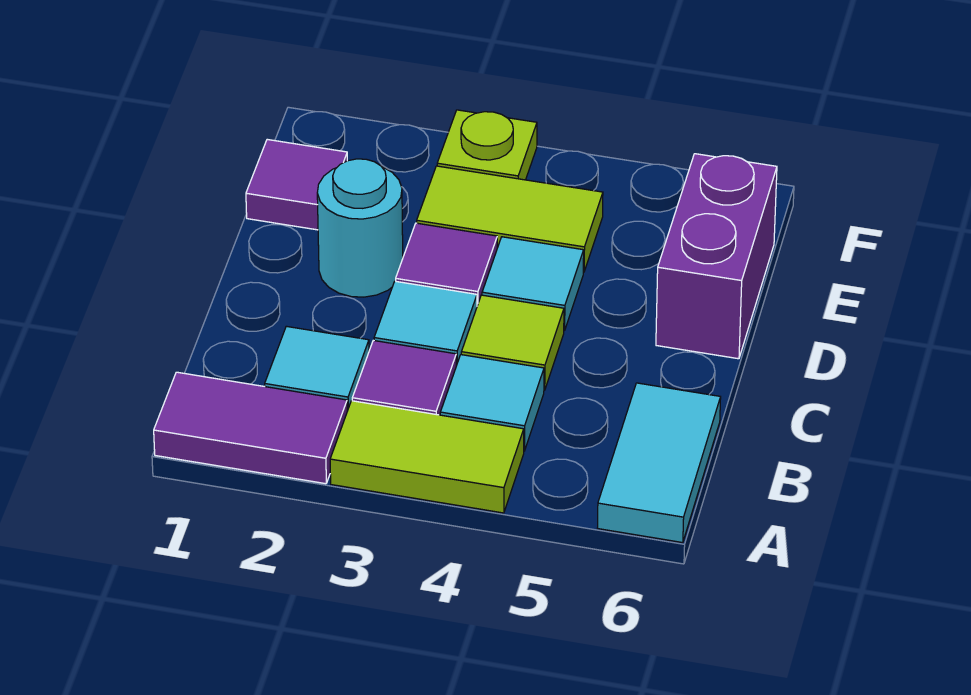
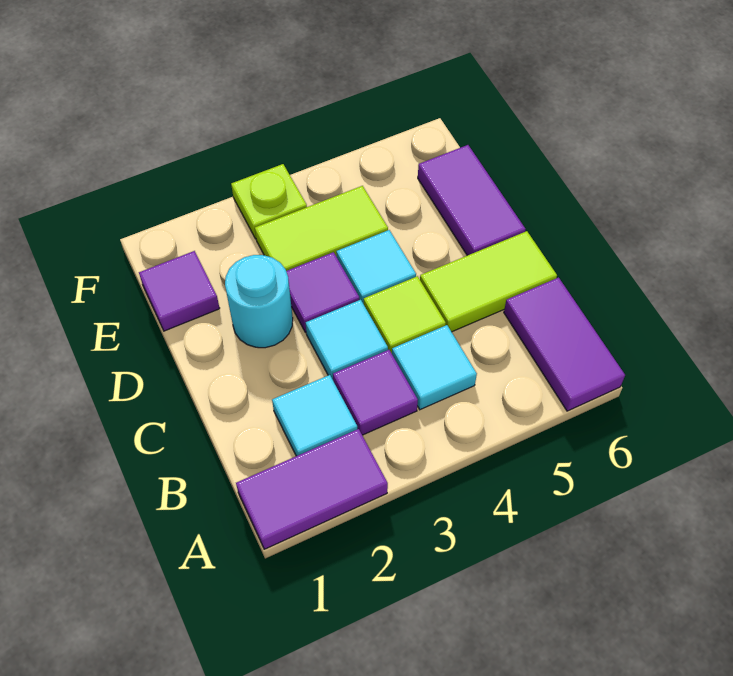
lime tile A3:A4 level 1 -> lime tile C5:C6 level 1
cyan tile A6:B6 level 1 -> purple tile A6:B6 level 1
purple brick D6:E6 level 1 -> purple tile D6:E6 level 1

